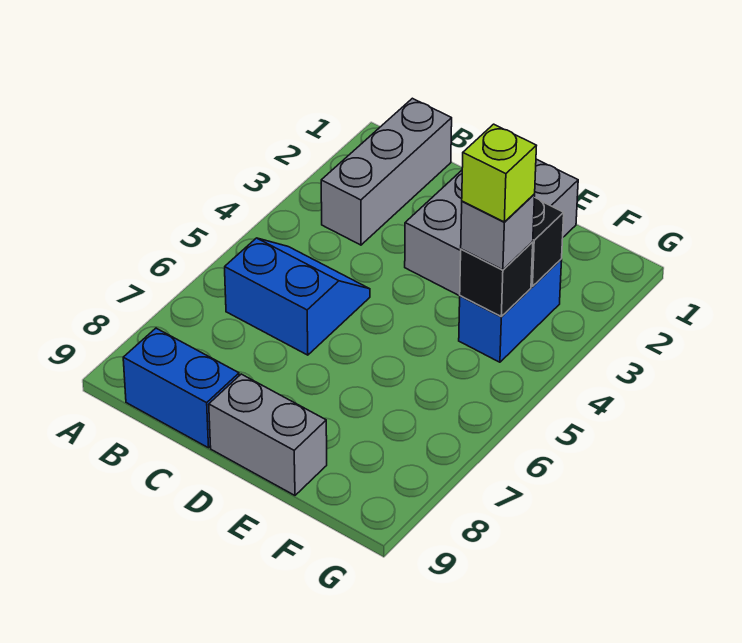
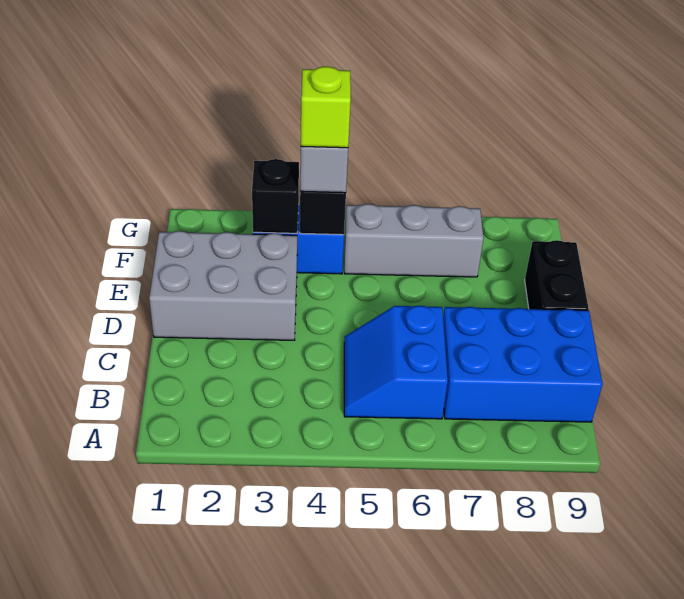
grey brick B1:B3 level 1 -> grey brick F5:F7 level 1
blue brick B9:C9 level 1 -> blue brick B7:C9 level 1
grey brick D9:E9 level 1 -> black brick D9:E9 level 1

